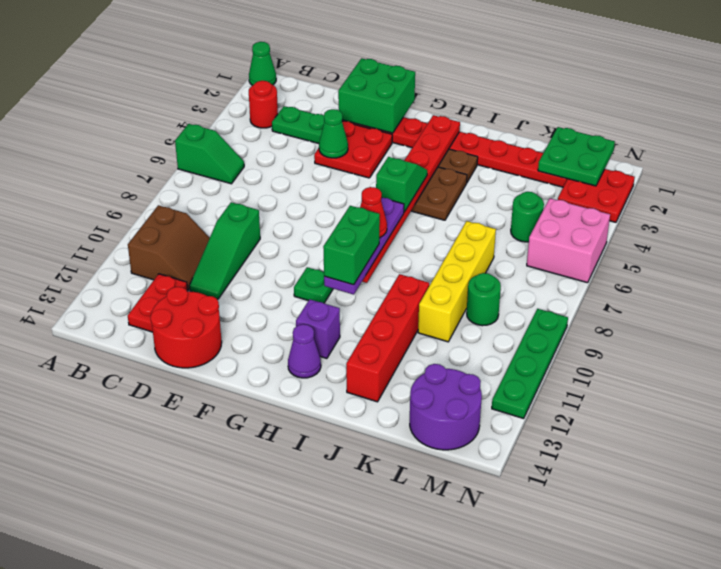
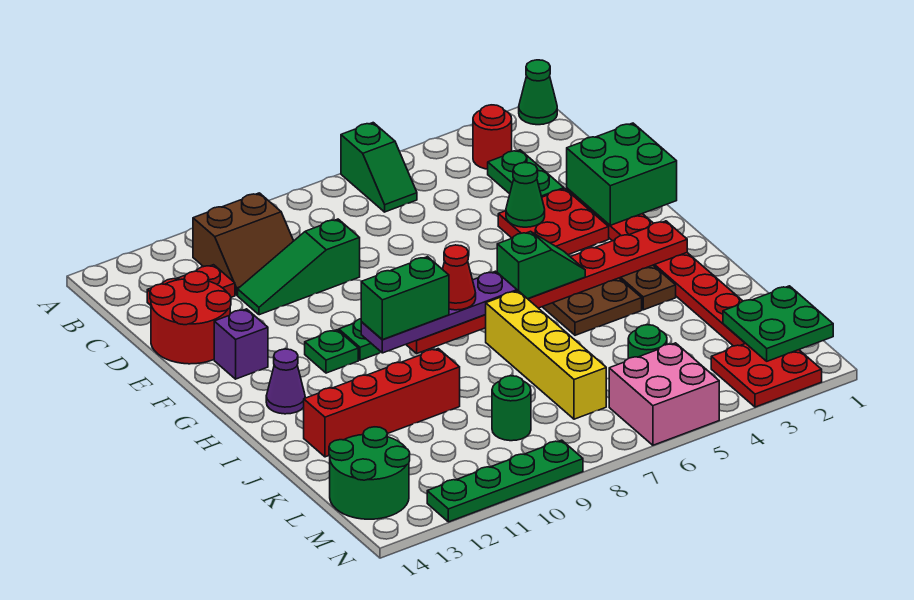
none -> green plate G11 level 1
purple brick H12 level 1 -> purple brick F13 level 1
yellow brick K7:K10 level 1 -> yellow brick I7:L7 level 1
purple round brick L13:M14 level 1 -> green round brick L13:M14 level 1

